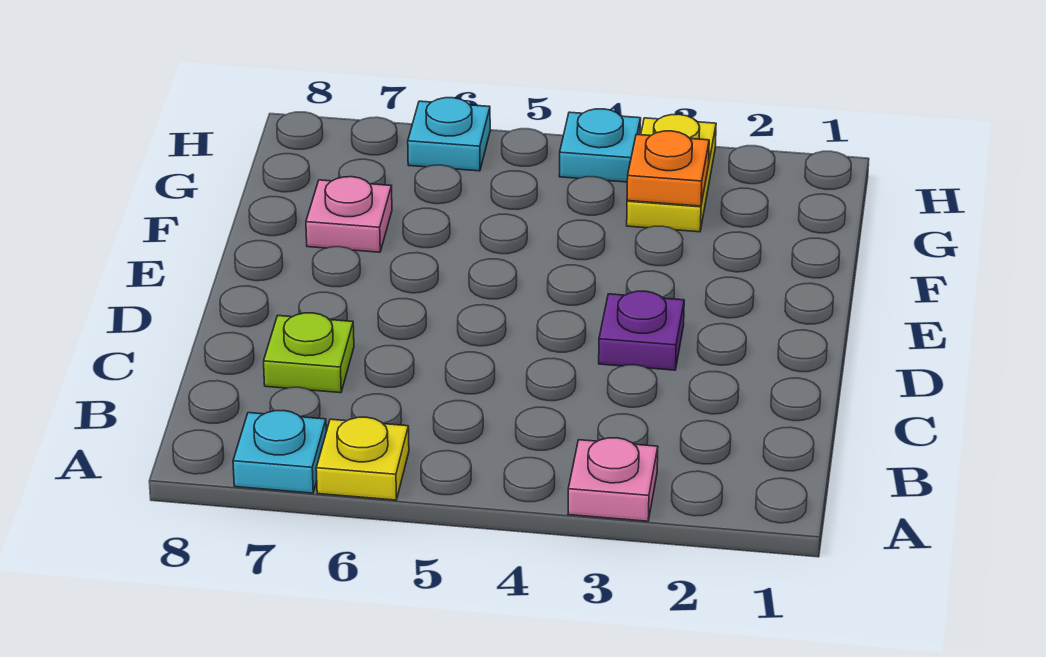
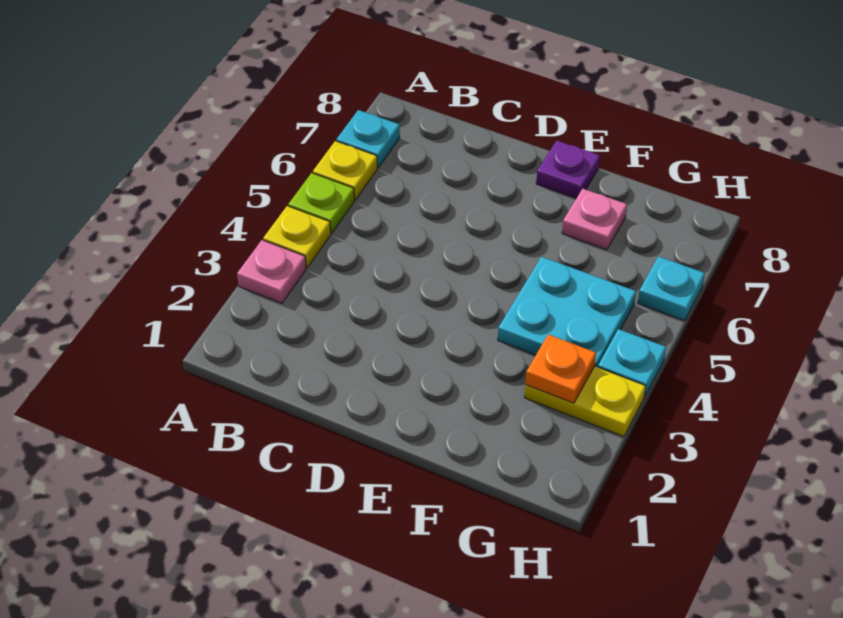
none -> yellow plate A4 level 1
lime plate C7 level 1 -> lime plate A5 level 1
purple plate D3 level 1 -> purple plate E8 level 1
none -> cyan plate F4:G5 level 1

